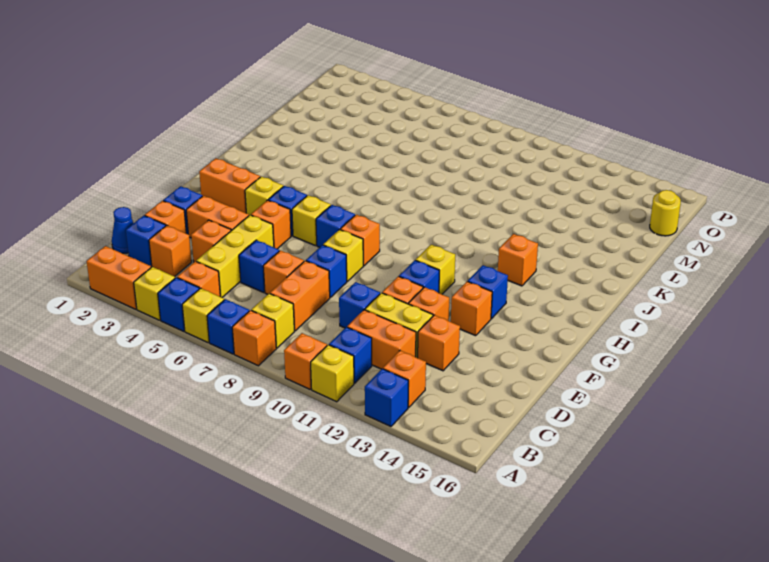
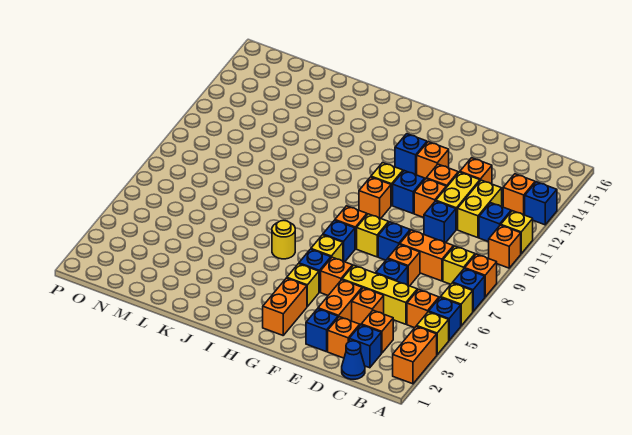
orange brick C11:C12 level 1 -> yellow brick C11:C12 level 1
orange brick I13 level 1 -> orange brick G10 level 1
yellow round brick N16 level 1 -> yellow round brick I6 level 1

